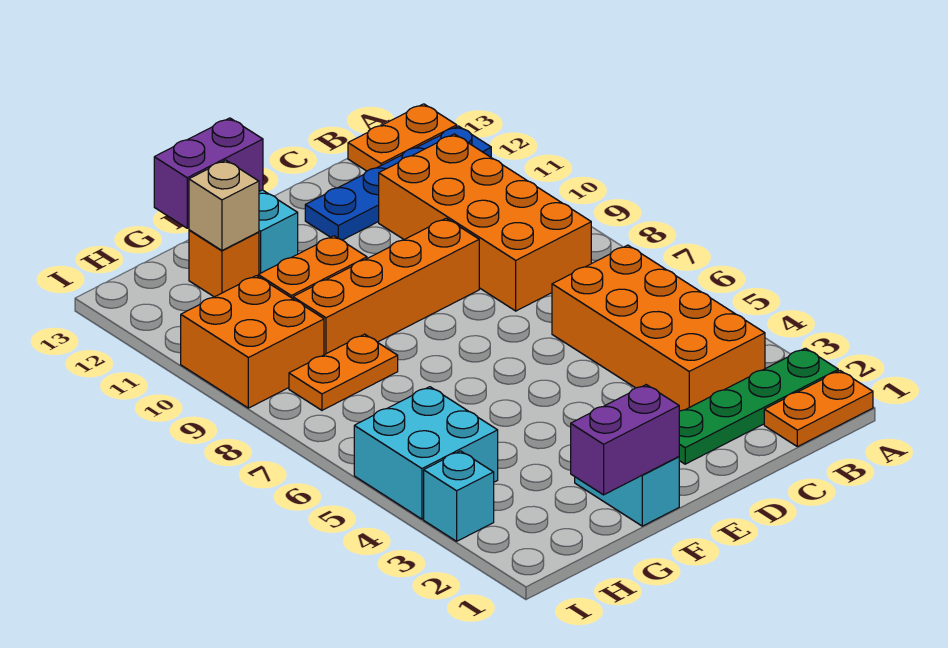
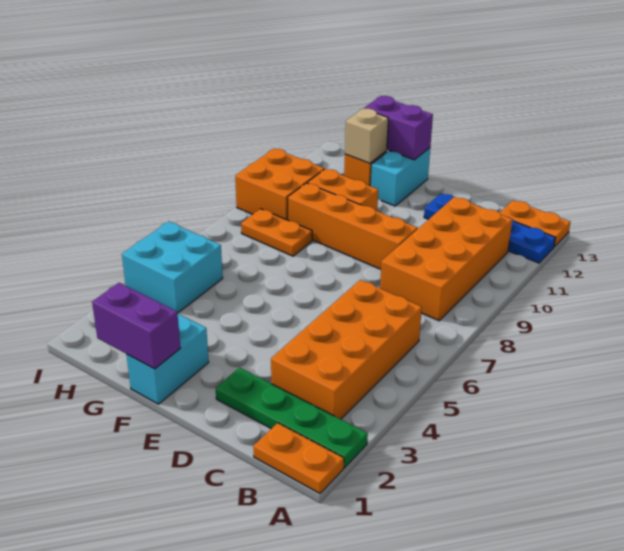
cyan brick I3 level 1 -> none

